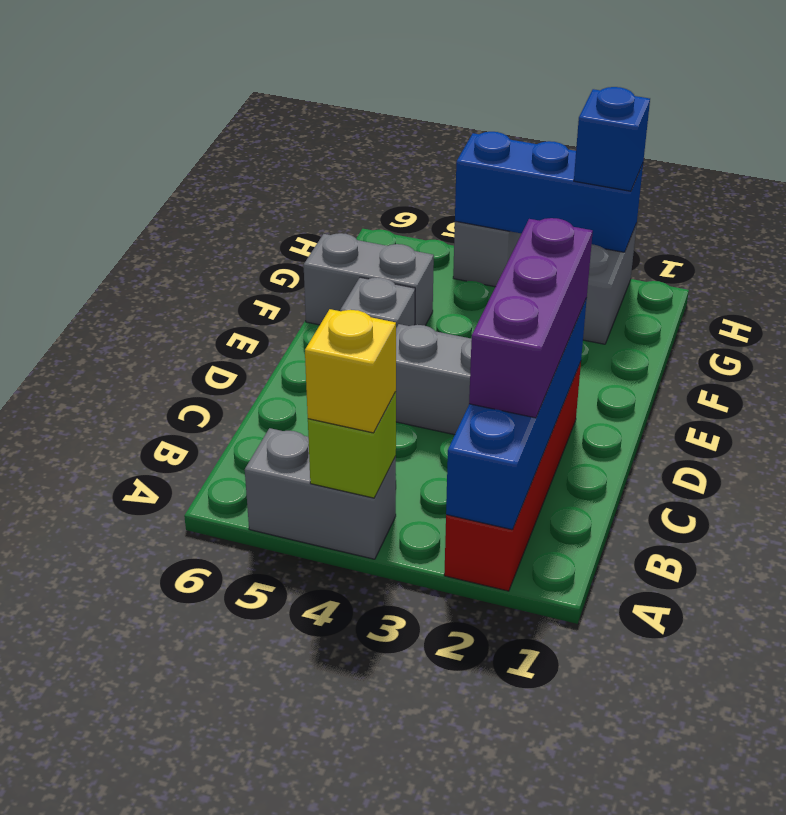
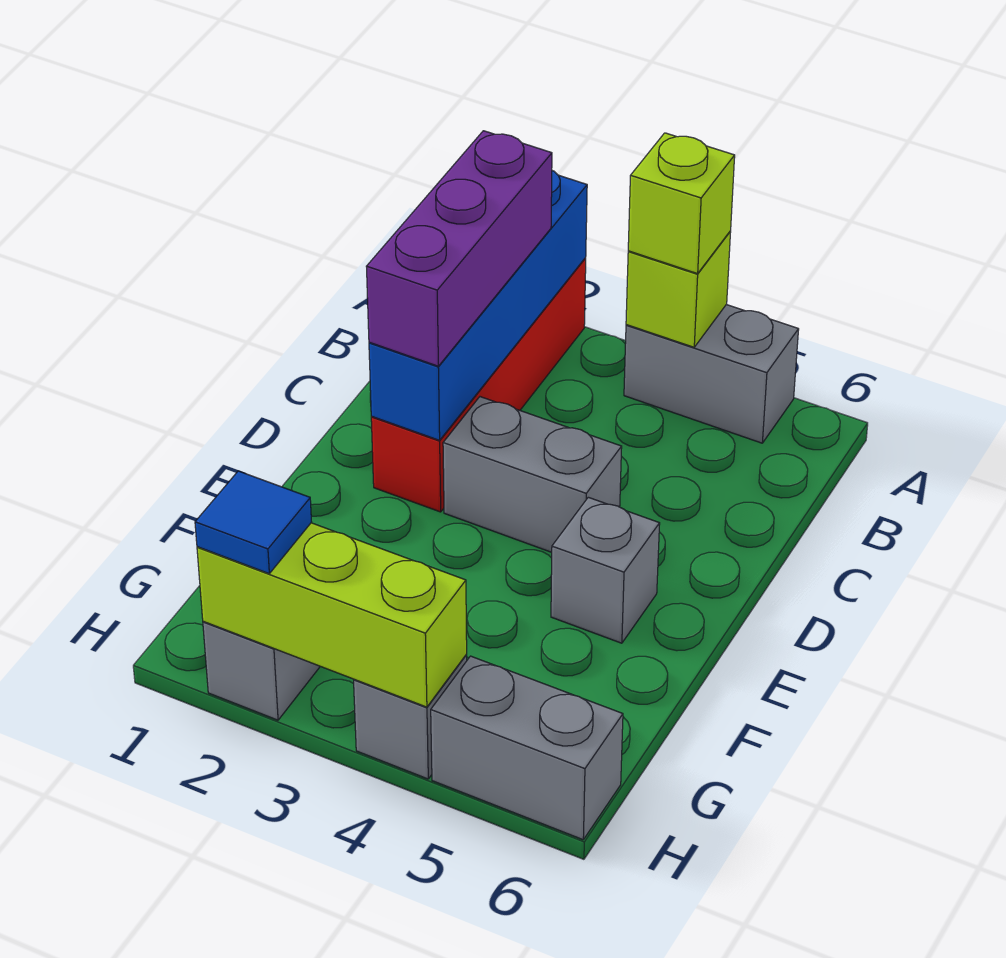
yellow brick A4 level 3 -> lime brick A4 level 3
grey brick F5:F6 level 1 -> grey brick H5:H6 level 1
blue brick H2:H4 level 2 -> lime brick H2:H4 level 2
blue brick H2 level 3 -> blue tile H2 level 3

